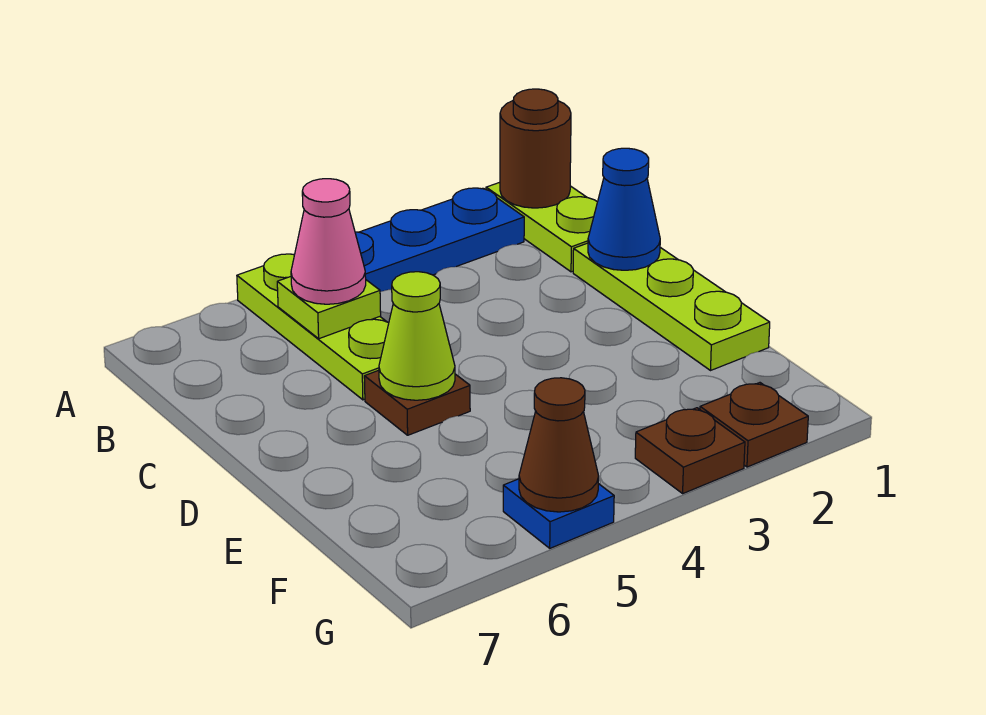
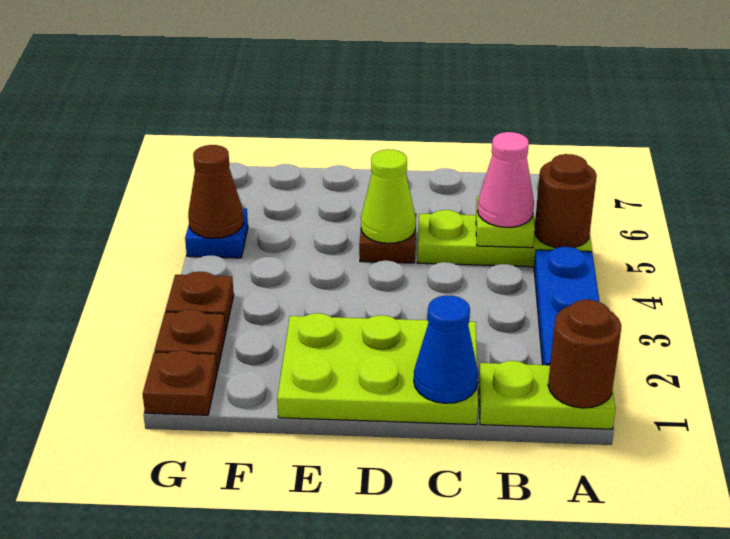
none -> brown round brick A5 level 2
lime plate C1:E1 level 1 -> lime plate C1:E2 level 1
none -> brown plate G1 level 1

